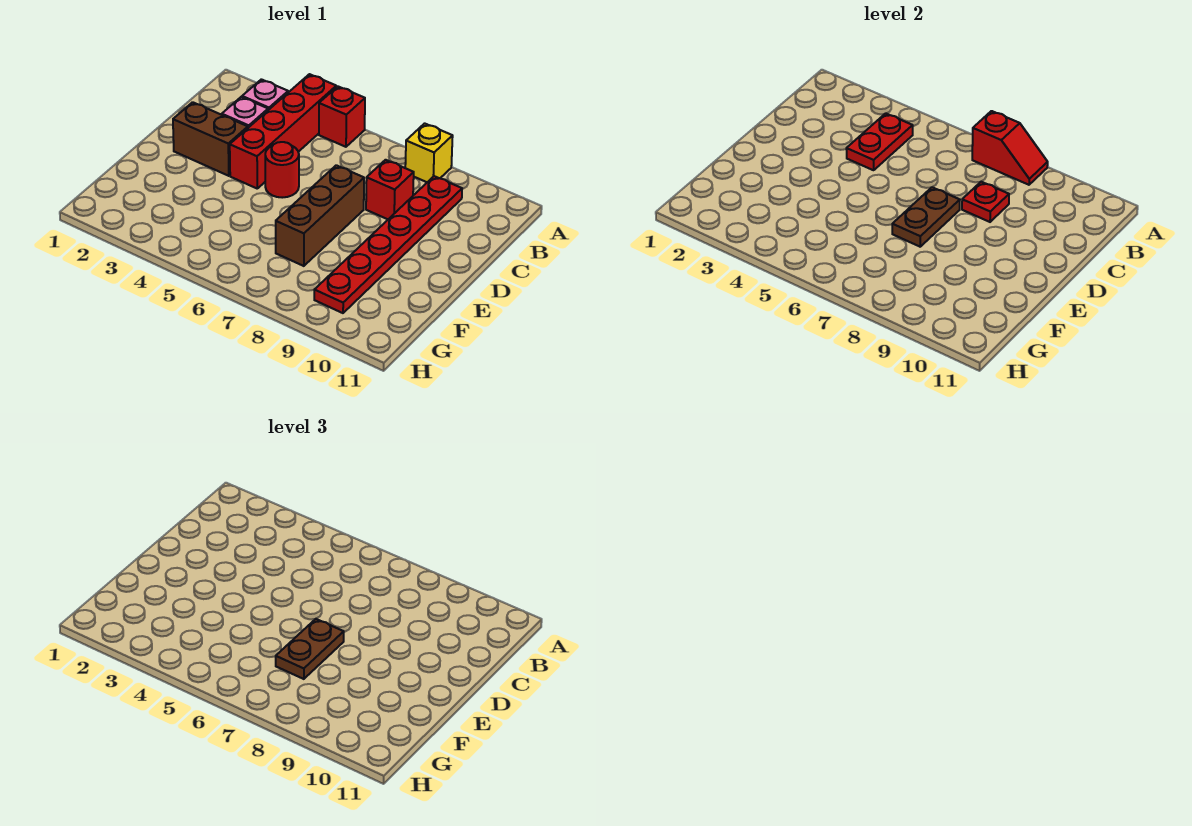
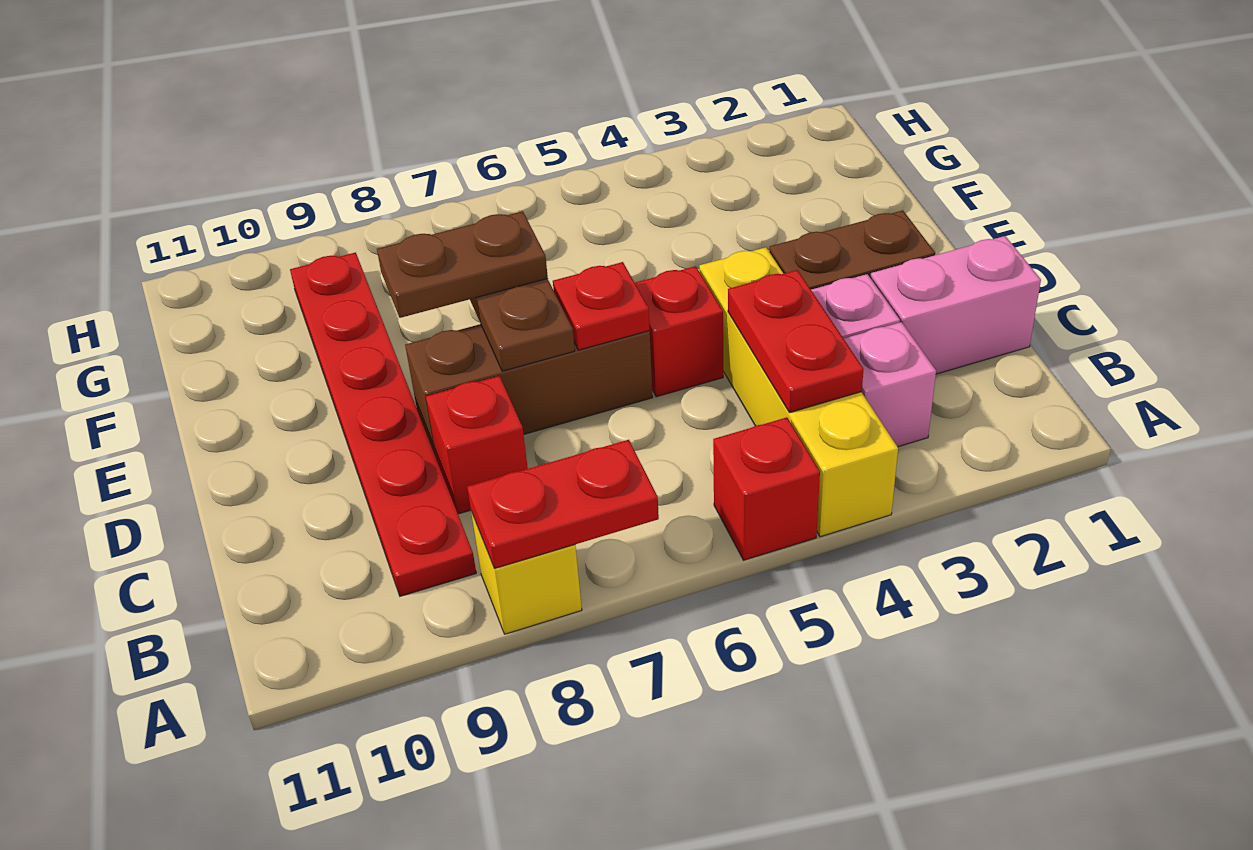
red brick A4:D4 level 1 -> yellow brick A4:D4 level 1
red slope A7:A8 level 2 top 7 -> red plate A7:A8 level 2
none -> pink brick C1:C2 level 1
red plate C8 level 2 -> red plate D6 level 2
red round brick D5 level 1 -> red brick D5 level 1
brown brick D7:F7 level 1 -> brown brick D6:D8 level 1
brown plate E7:F7 level 3 -> brown plate E7:E8 level 3

